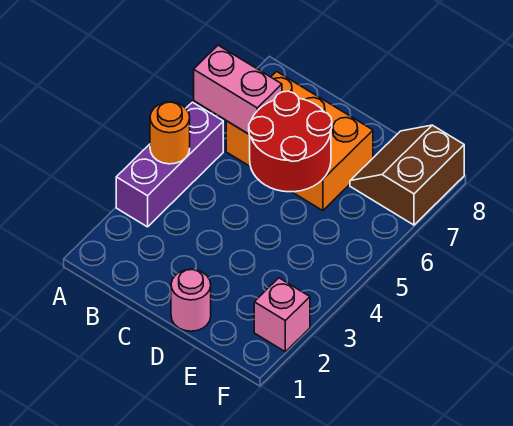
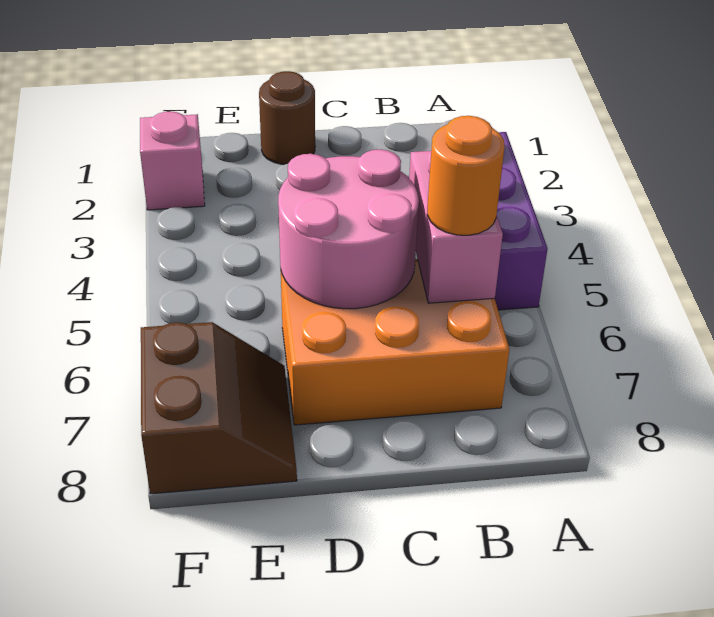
orange round brick A4 level 2 -> orange round brick B6 level 3
pink brick A6:B6 level 2 -> pink brick B5:B6 level 2
red round brick C5:D6 level 2 -> pink round brick C5:D6 level 2
pink round brick D1 level 1 -> brown round brick D1 level 1

